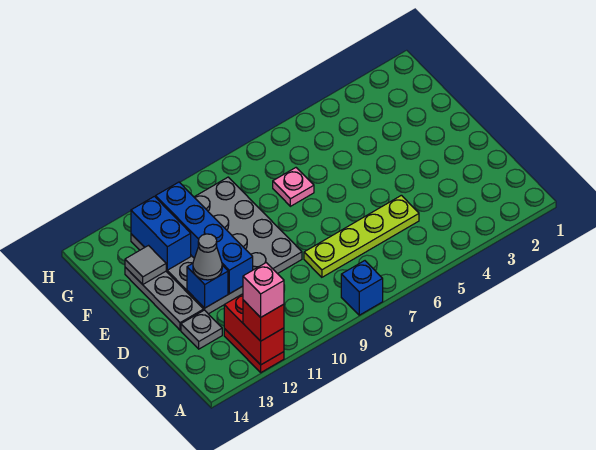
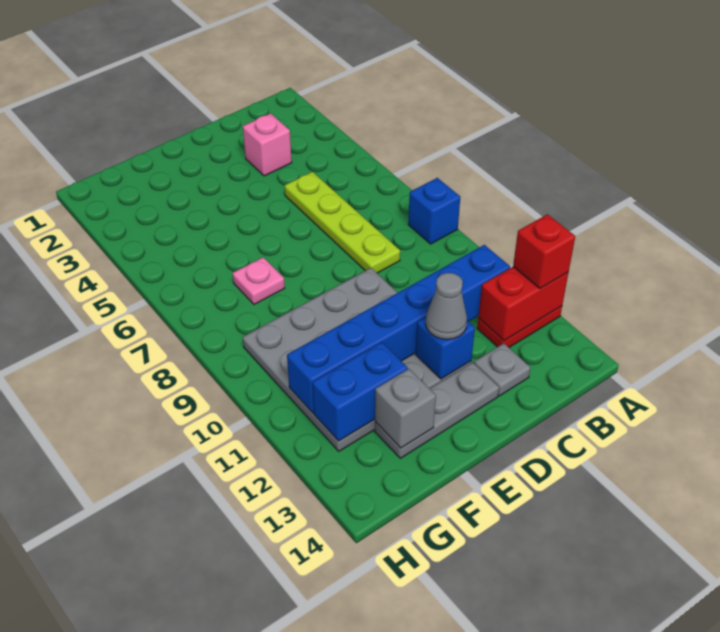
pink brick A12 level 4 -> pink brick C3 level 1
blue brick D11:G11 level 2 -> blue brick B11:G11 level 2
grey tile F13 level 2 -> grey brick F13 level 2

